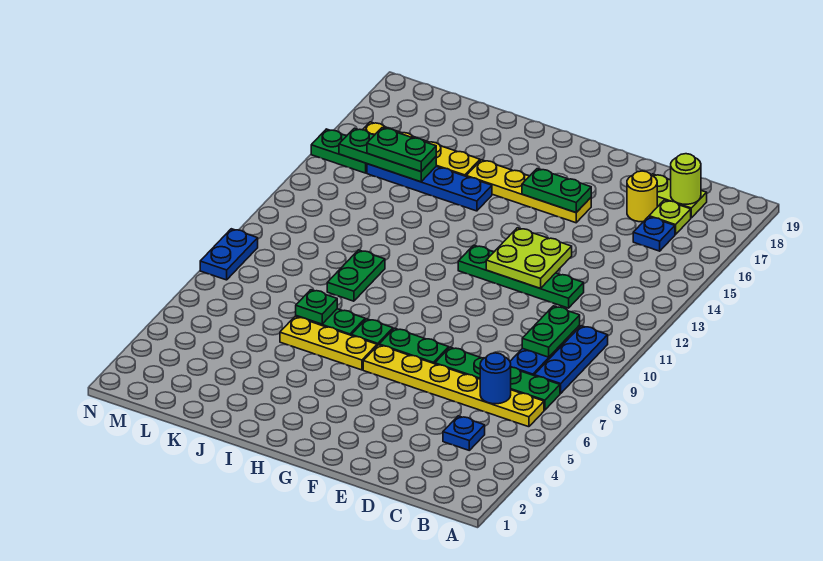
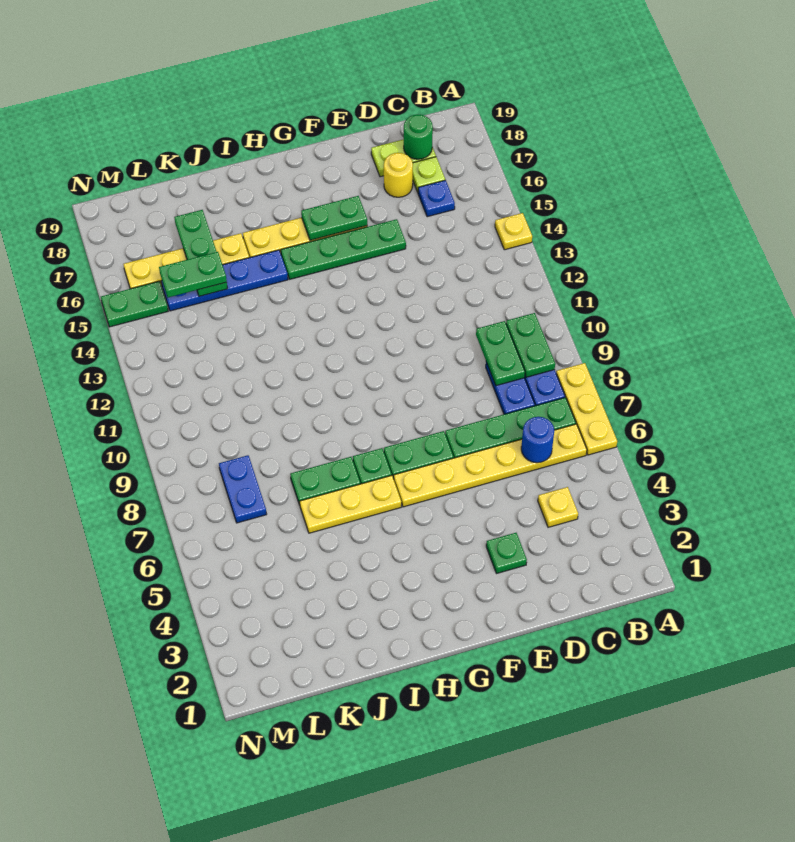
none -> yellow plate A6:A8 level 1
none -> yellow plate A14 level 1
blue plate C4 level 1 -> yellow plate C4 level 1
lime round brick C18 level 2 -> green round brick C18 level 2
green plate D12:G12 level 1 -> green plate E15:H15 level 1
lime plate E12:F13 level 2 -> none
green plate J7 level 2 -> green plate E3 level 1
green plate J9:J10 level 1 -> green plate B9:B10 level 2
green plate K15:M15 level 2 -> green plate K15:K17 level 2
blue plate N8:N9 level 1 -> blue plate L7:L8 level 1

